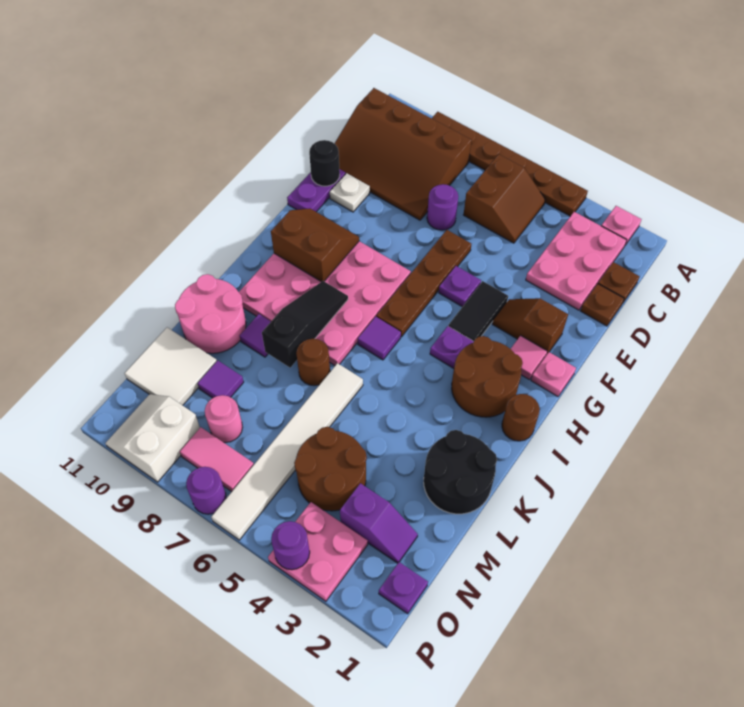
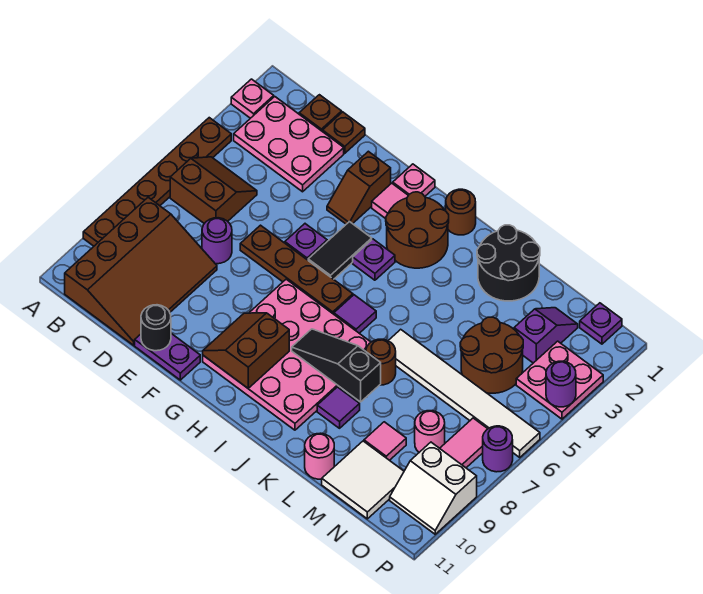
white plate E10 level 1 -> none
black tile F4:G4 level 1 -> black tile G4:G5 level 1
pink round brick K10:L11 level 1 -> pink round brick L11 level 1
purple tile M9 level 1 -> pink tile M9 level 1

